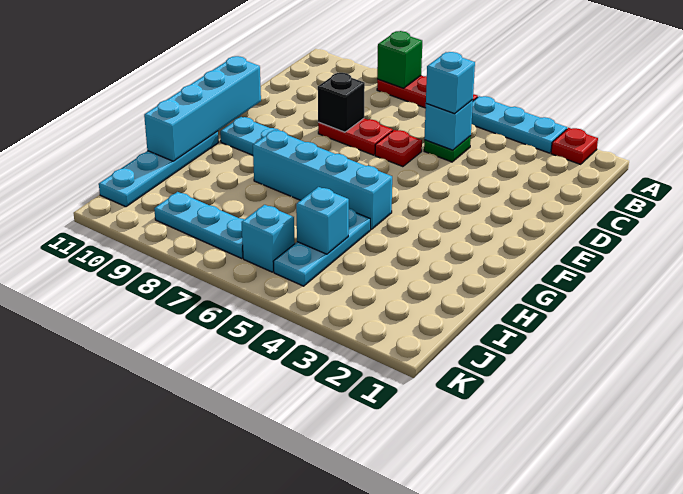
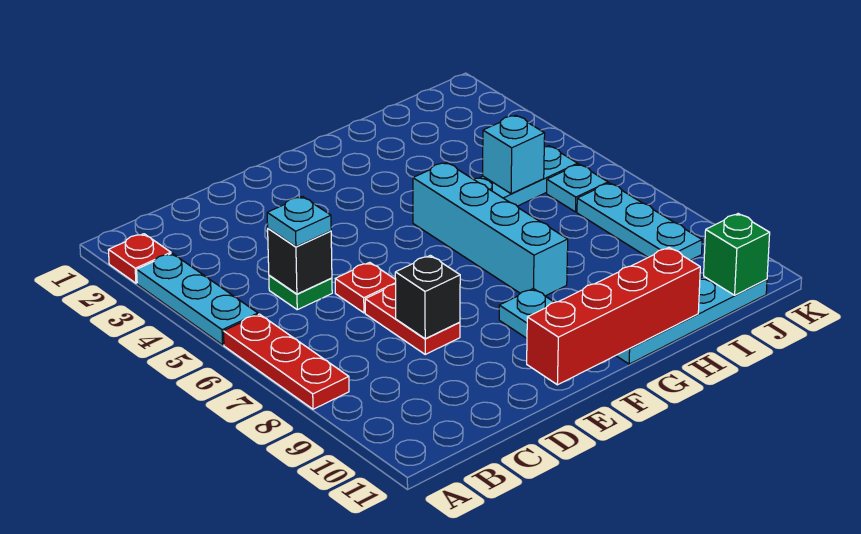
green brick A8 level 2 -> green brick J11 level 2
cyan brick C5 level 2 -> black brick C5 level 2
cyan brick C5 level 3 -> cyan plate C5 level 3
cyan brick E11:H11 level 2 -> red brick E11:H11 level 2
cyan brick J6 level 1 -> cyan plate J6 level 1

